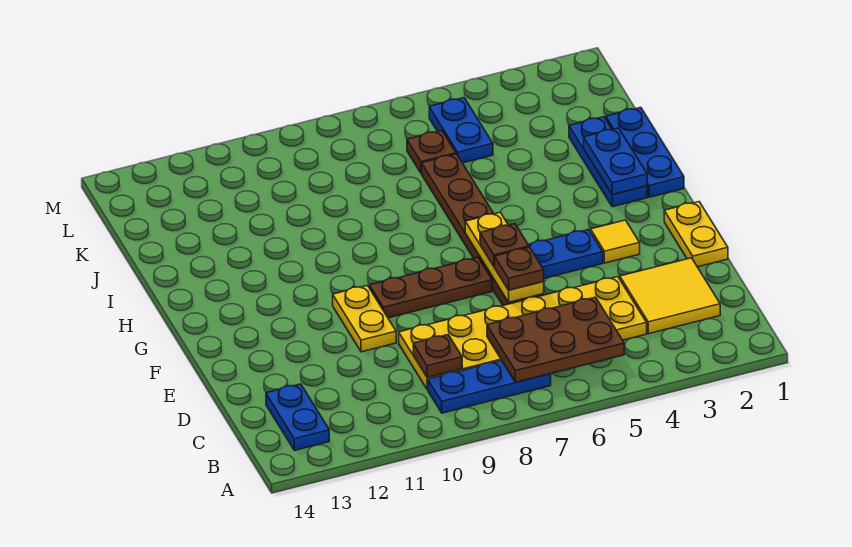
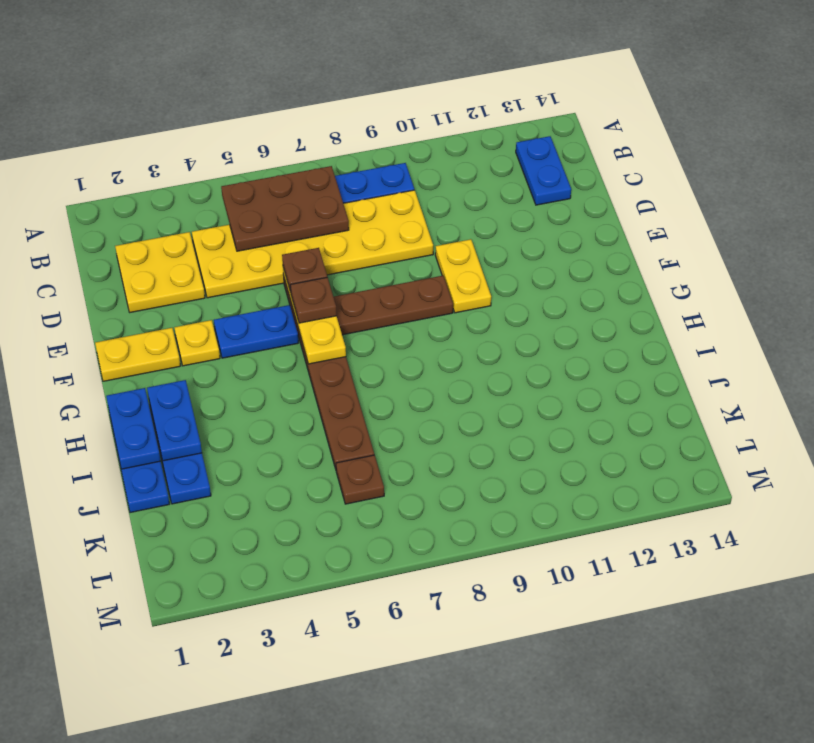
yellow tile C2:D3 level 1 -> yellow plate C2:D3 level 1
brown plate C9 level 2 -> none
yellow plate E1:F1 level 1 -> yellow plate F1:F2 level 1
yellow tile F3 level 1 -> yellow plate F3 level 1
blue plate K5:L5 level 1 -> blue plate H1:I1 level 2

